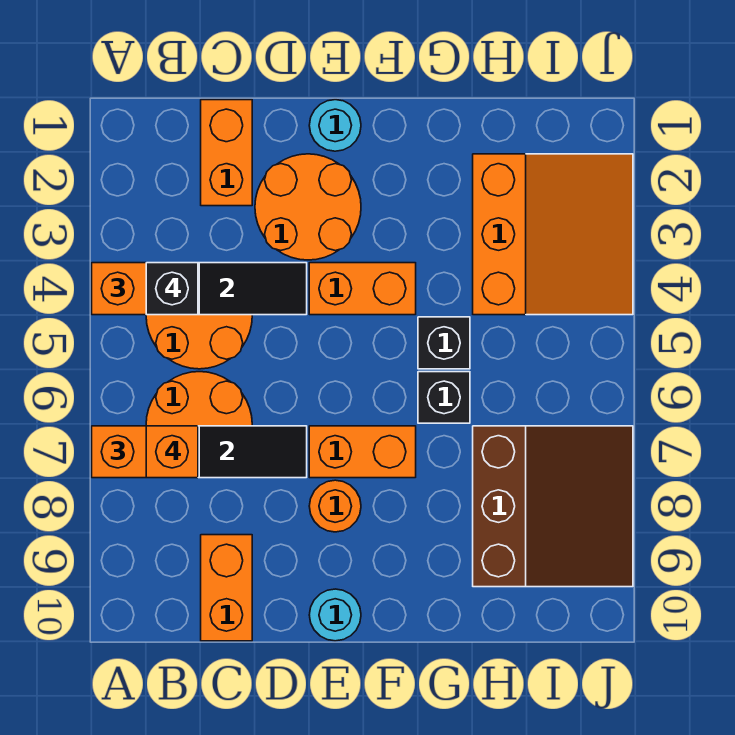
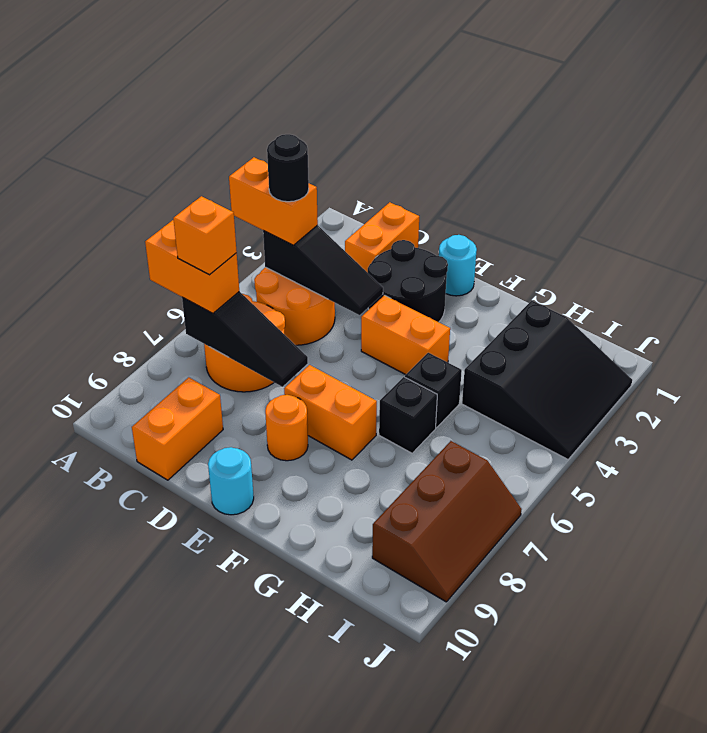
black brick B4 level 4 -> black round brick B4 level 4
orange round brick D2:E3 level 1 -> black round brick D2:E3 level 1
orange slope H2:J4 level 1 top H -> black slope H2:J4 level 1 top H
brown slope H7:J9 level 1 top H -> brown slope I7:J9 level 1 top I

